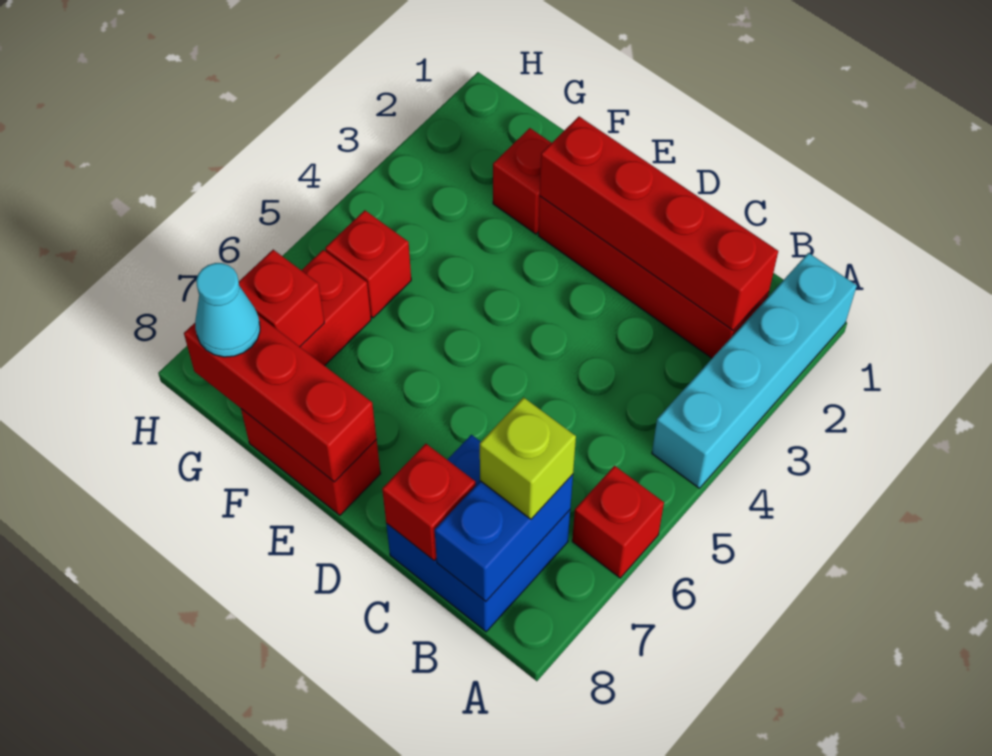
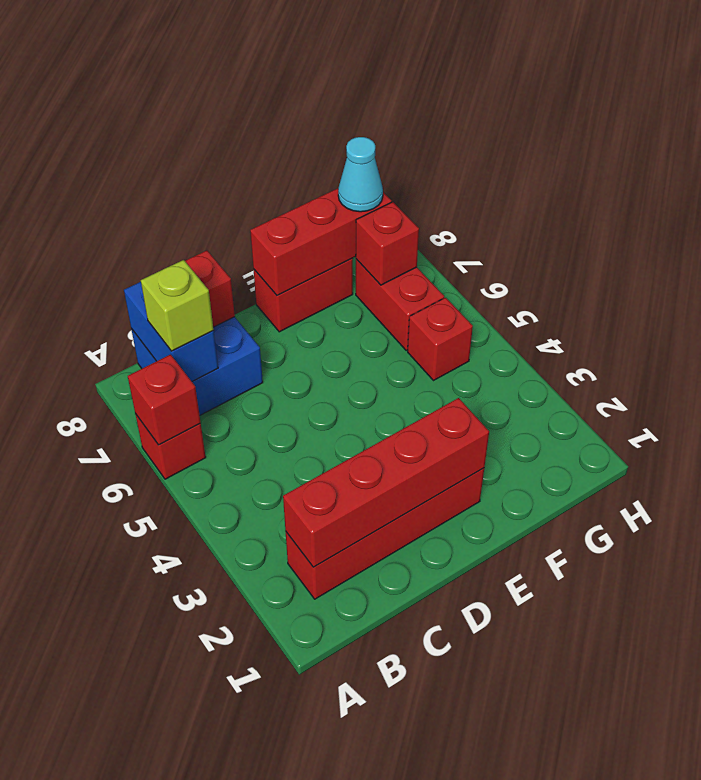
cyan brick A1:A4 level 1 -> none
red brick F2 level 1 -> red brick A6 level 2

